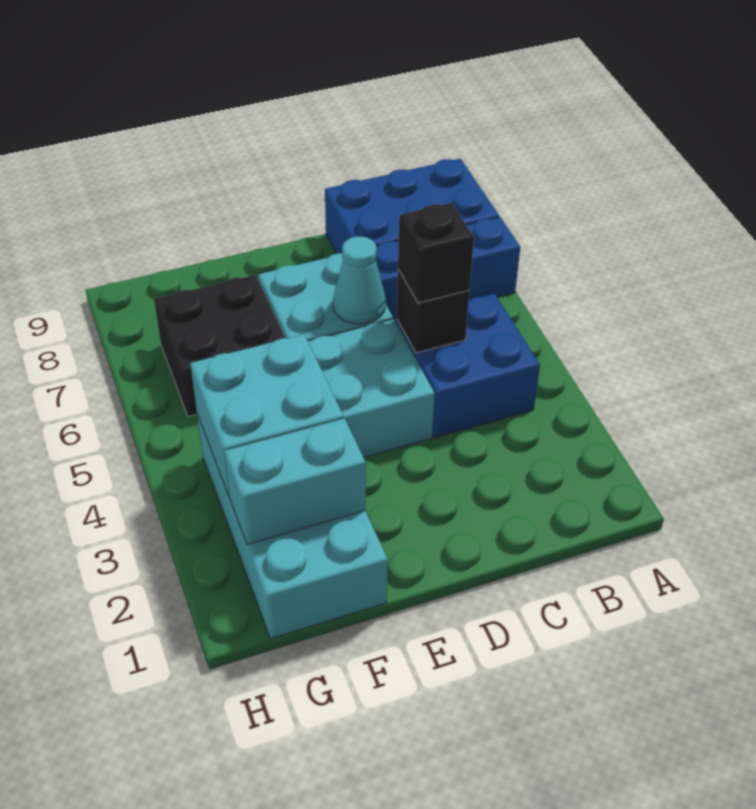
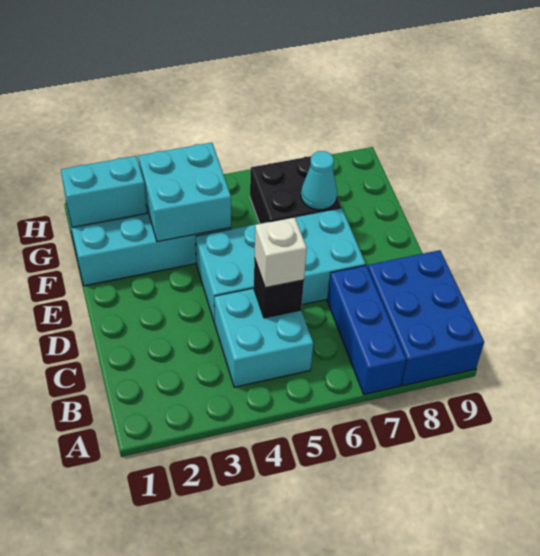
blue brick B4:C5 level 1 -> cyan brick B4:C5 level 1
black brick C5 level 3 -> white brick C5 level 3
cyan cone D6 level 2 -> cyan cone F7 level 2
cyan brick F2:G2 level 2 -> cyan brick G1:G2 level 2

